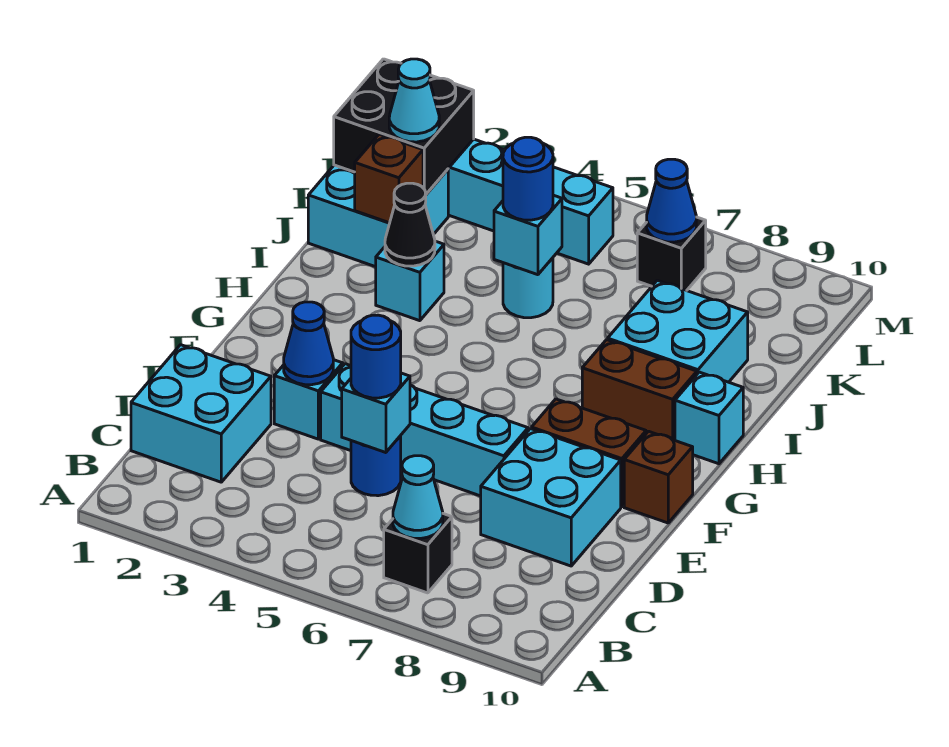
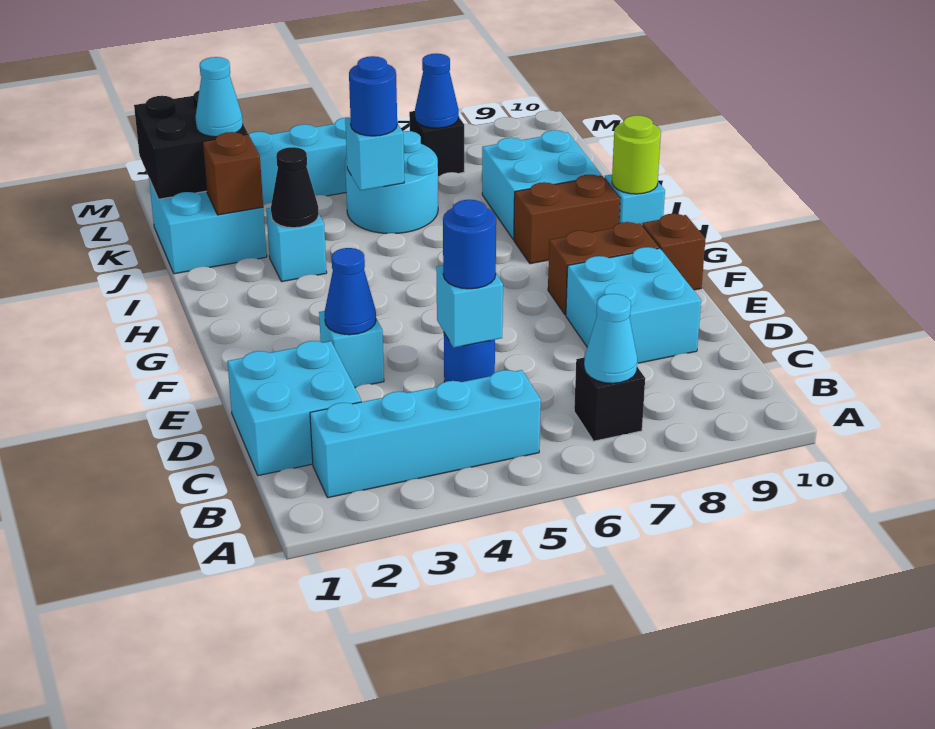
cyan brick E4:E7 level 1 -> cyan brick B2:B5 level 1
none -> lime round brick H10 level 2
cyan round brick J5 level 1 -> cyan round brick J5:K6 level 1

